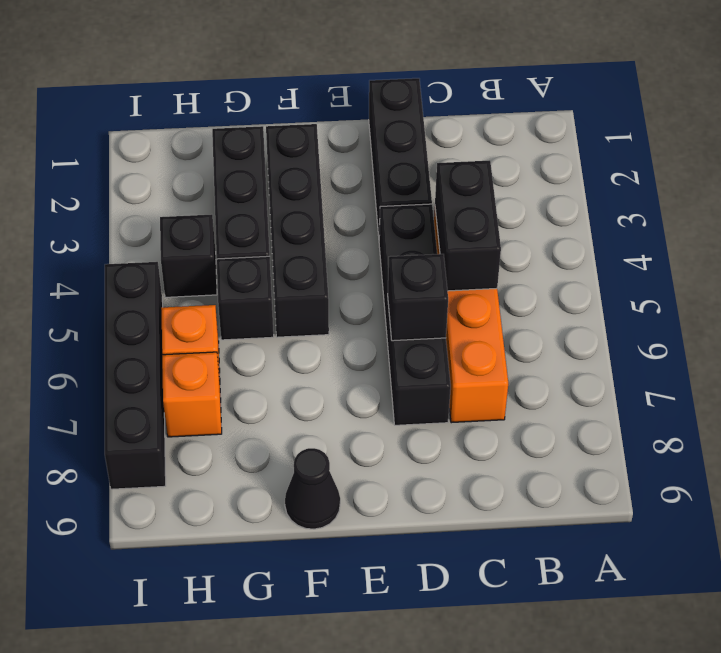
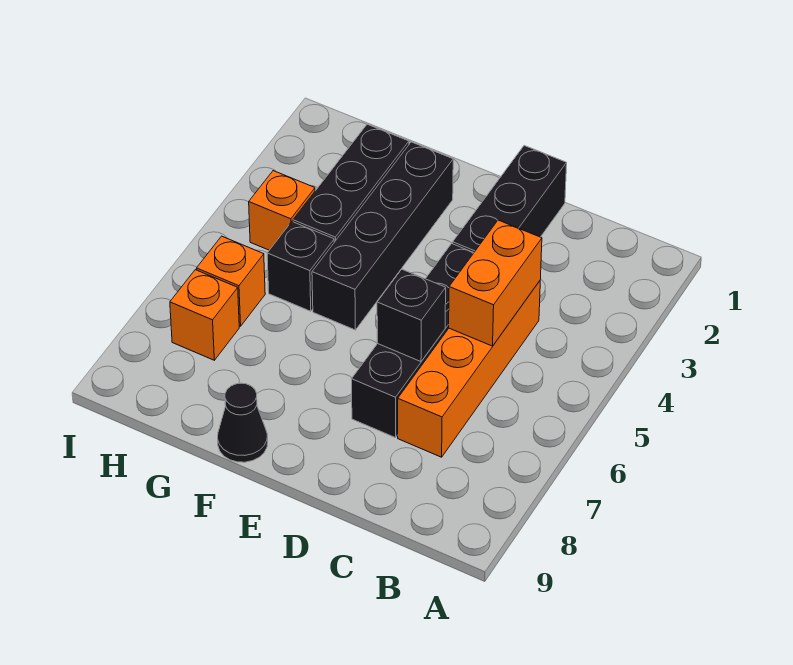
black brick C4:C5 level 2 -> orange brick C4:C5 level 2
black brick H4 level 1 -> orange brick H4 level 1
black brick I5:I8 level 1 -> none

